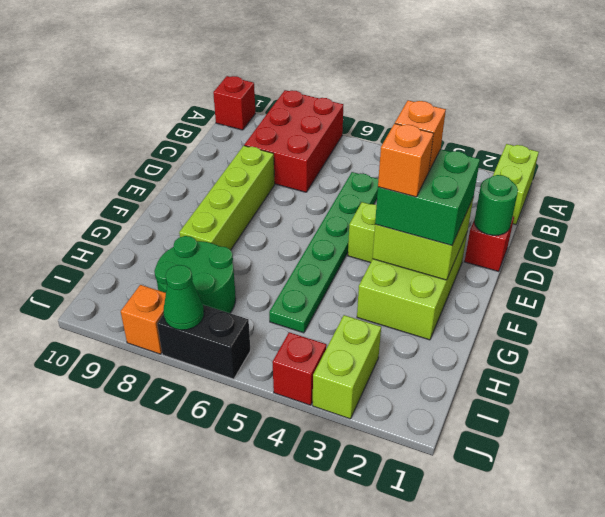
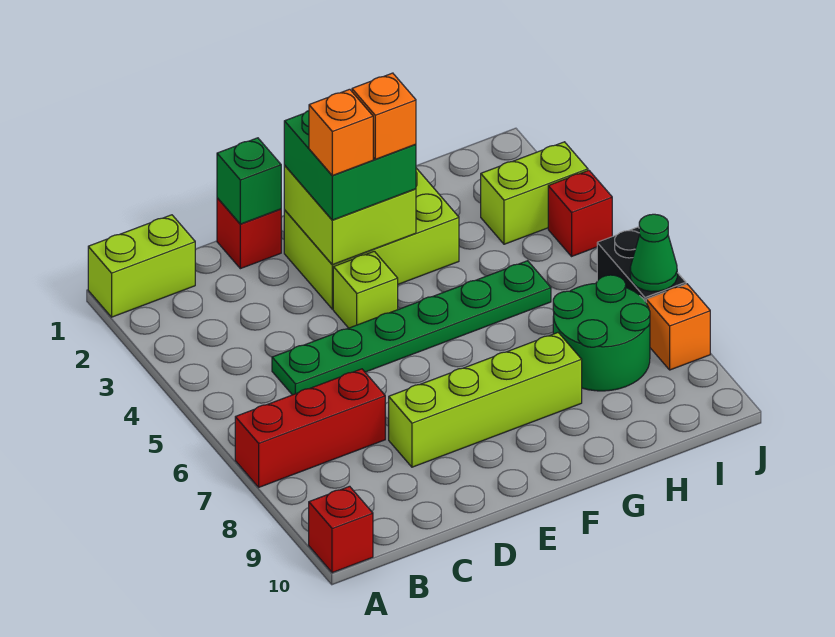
red brick A7:C8 level 1 -> red brick A7:C7 level 1
green round brick D1 level 2 -> green brick D1 level 2

